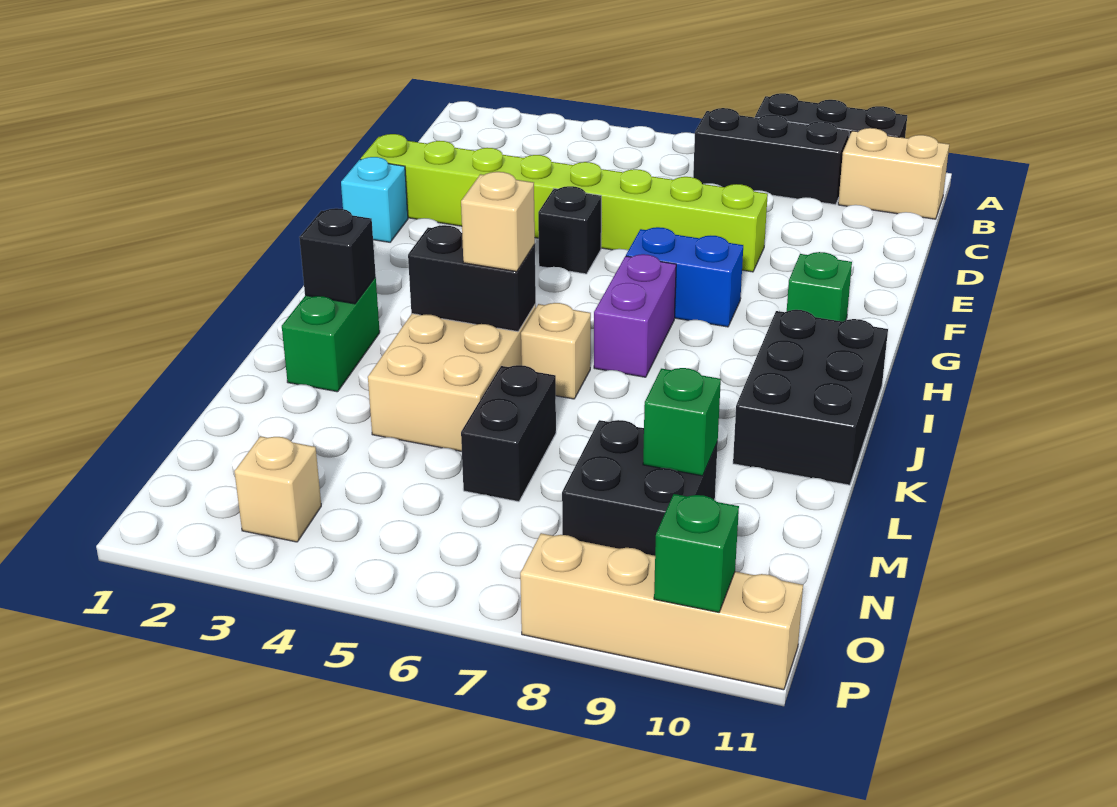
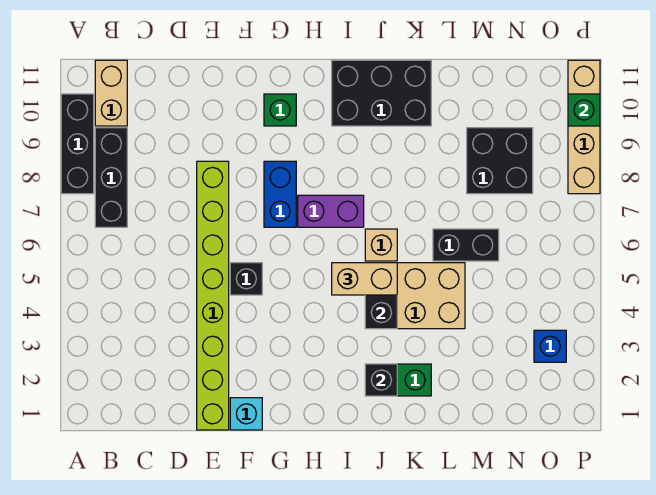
tan brick J5 level 3 -> tan brick I5:J5 level 3
green brick M9 level 2 -> none
tan brick O3 level 1 -> blue brick O3 level 1

